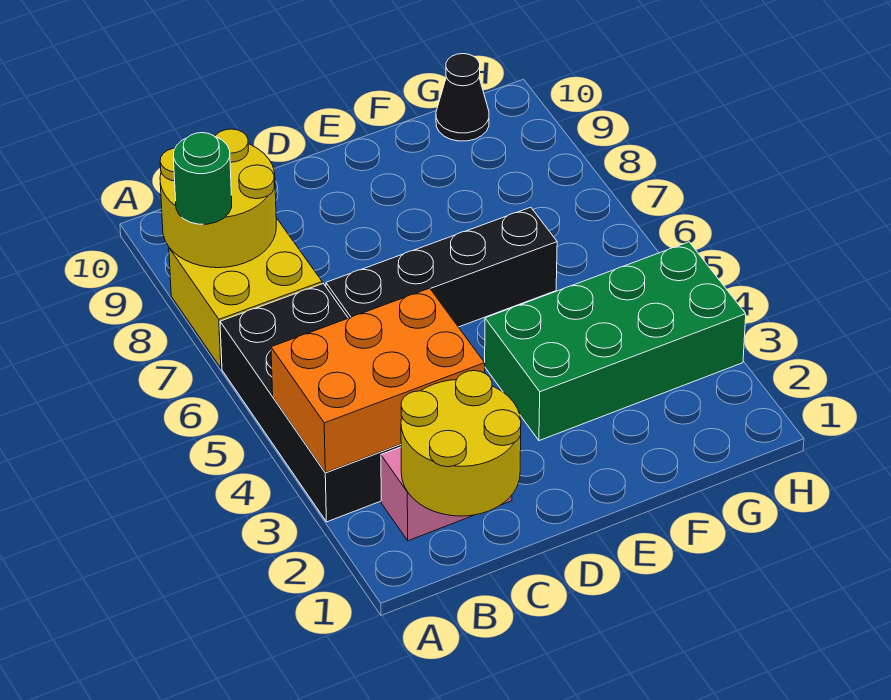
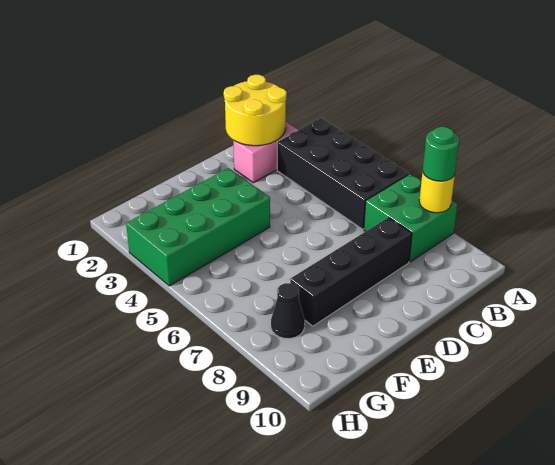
orange brick A3:C4 level 2 -> none
yellow brick A7:B8 level 1 -> green brick A7:B8 level 1
yellow round brick A8:B9 level 2 -> yellow round brick A8 level 2
black brick C6:F6 level 1 -> black brick C8:F8 level 1
black cone G10 level 1 -> black cone G8 level 1

